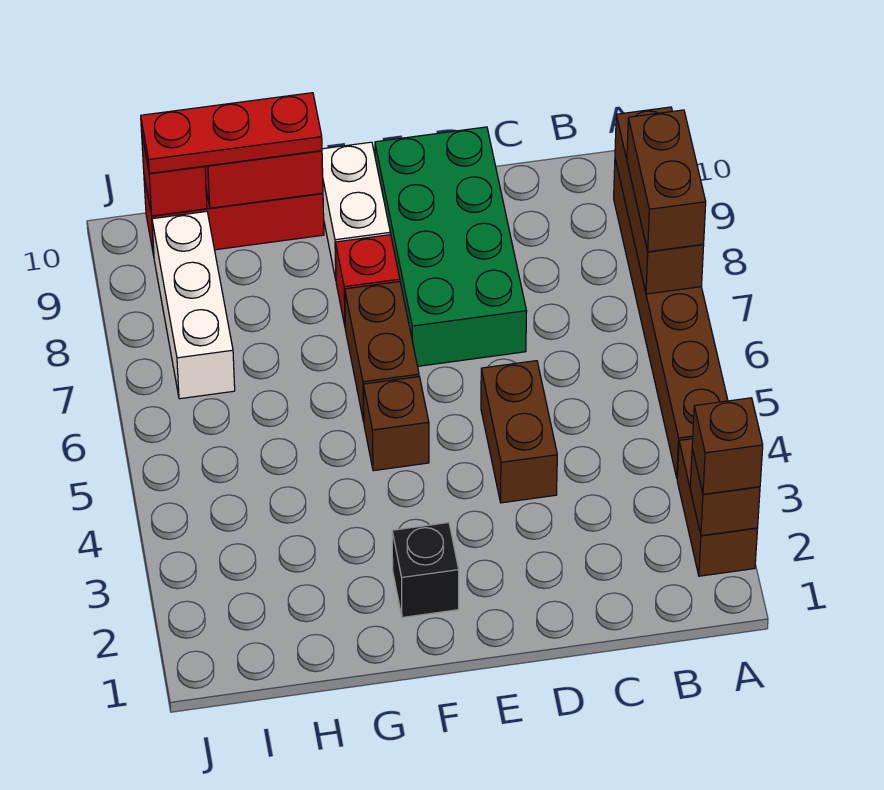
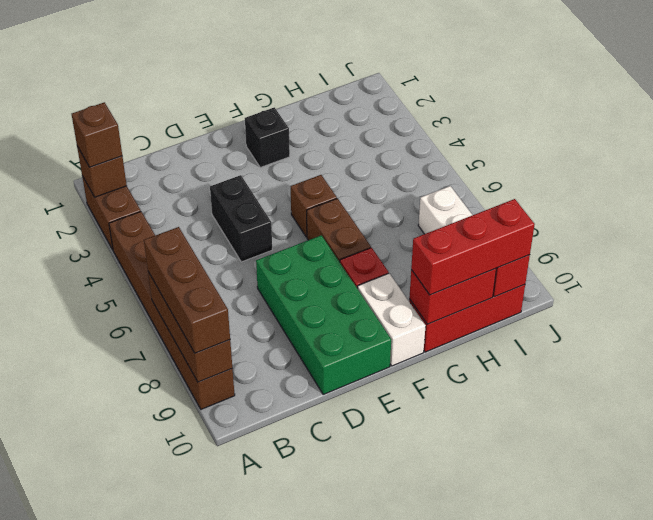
brown brick A7:A8 level 3 -> brown brick A7:A9 level 3
brown brick D4:D5 level 1 -> black brick D4:D5 level 1
red plate G10:I10 level 3 -> red brick G10:I10 level 3

